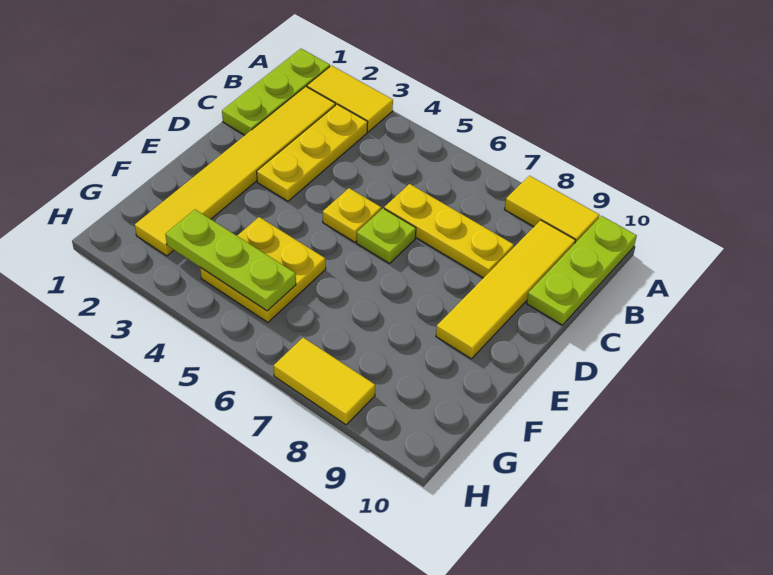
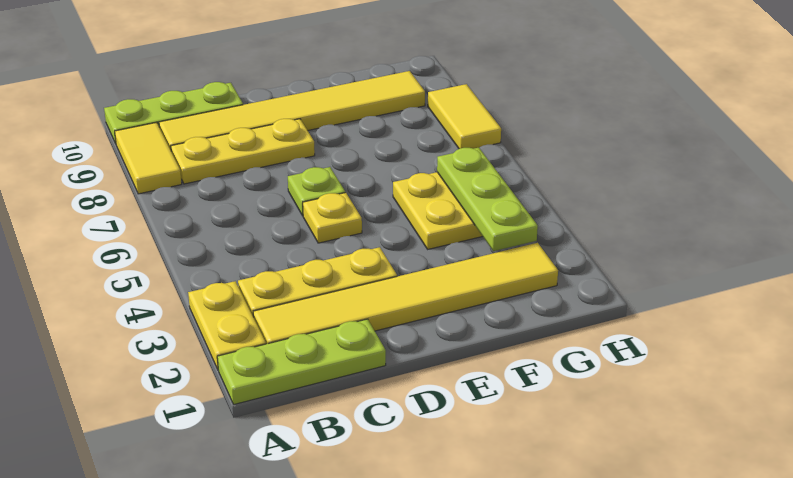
yellow tile A2:A3 level 1 -> yellow plate A2:A3 level 1
yellow tile B9:E9 level 1 -> yellow tile B9:G9 level 1
yellow plate C6:C8 level 1 -> yellow plate B8:D8 level 1

